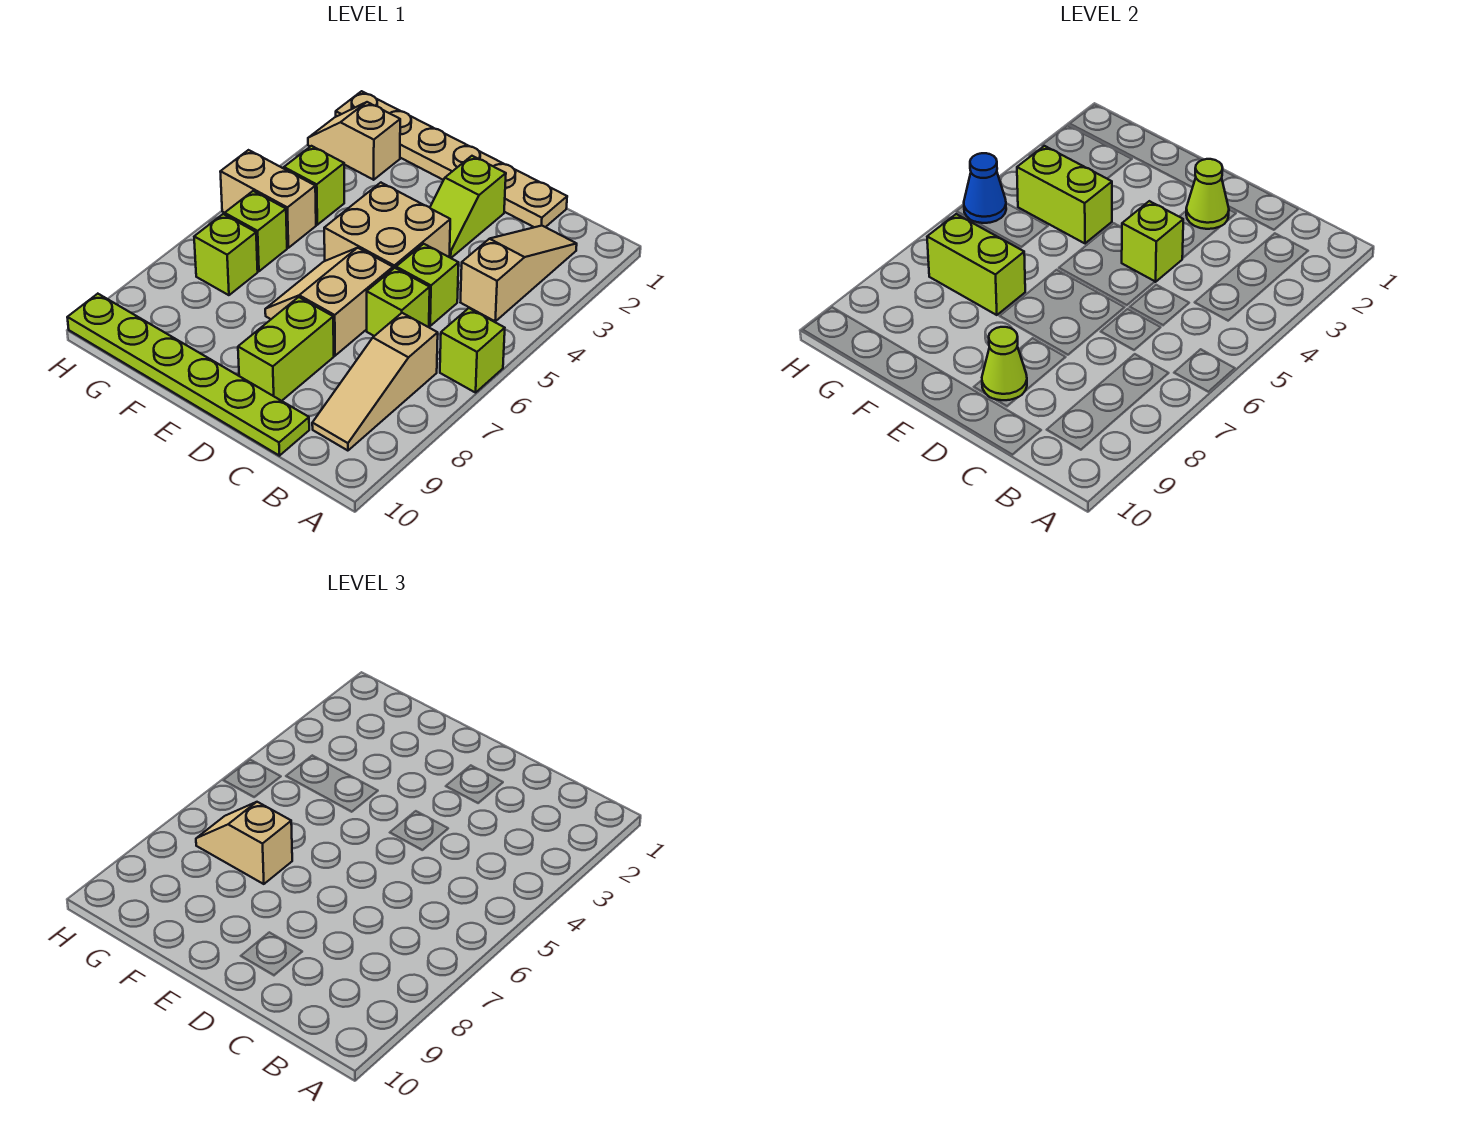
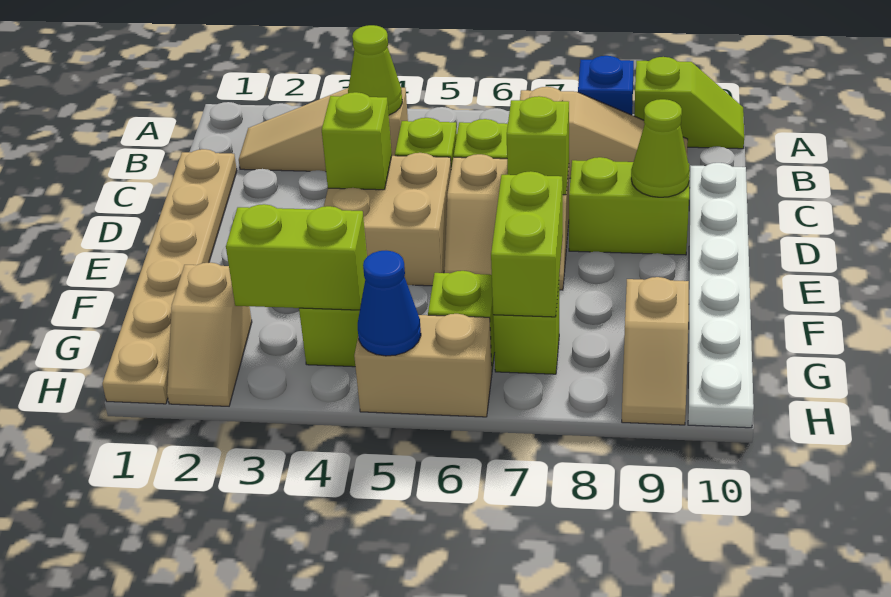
lime brick A6 level 1 -> lime brick D7 level 2
none -> blue brick A8 level 1
lime plate C10:H10 level 1 -> white plate C10:H10 level 1
lime slope D2:D3 level 1 top 2 -> lime slope A9:A10 level 1 top 9
lime cone D2 level 2 -> lime cone B4 level 2
lime brick F4:G4 level 2 -> lime brick G3:G4 level 2
tan slope F7:G7 level 3 top F -> tan slope G9:H9 level 1 top G
tan brick G5:H5 level 1 -> tan brick H5:H6 level 1

